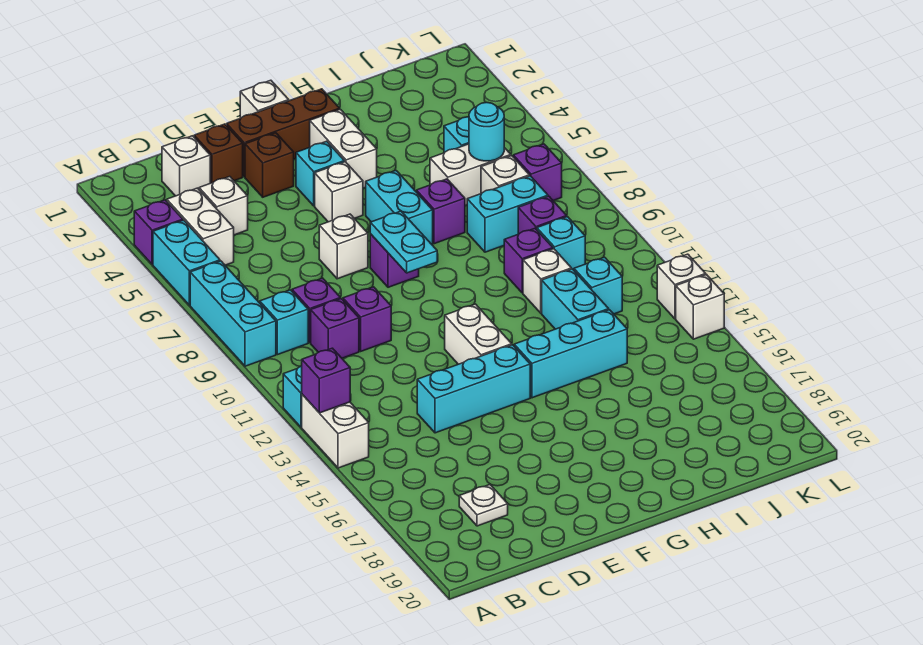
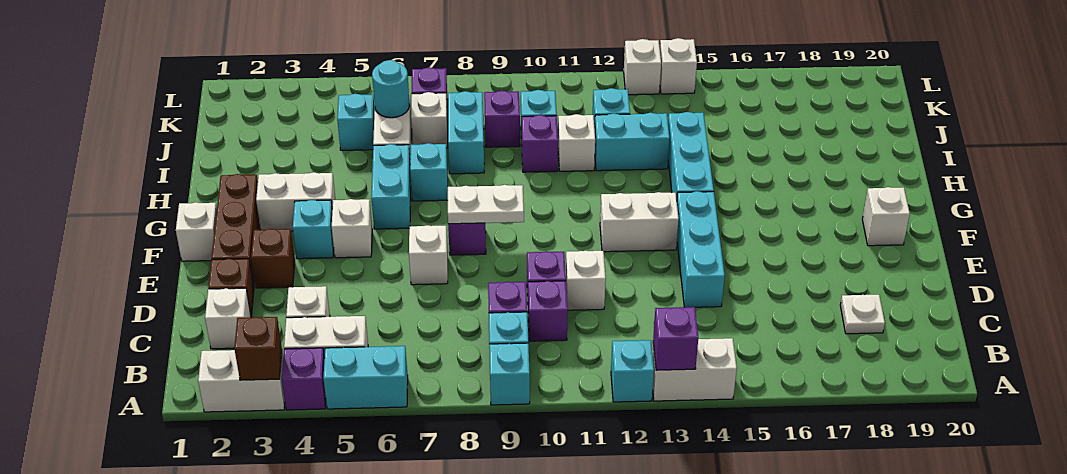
none -> white brick A2:A3 level 1
none -> brown brick A3 level 2
cyan brick A7:A9 level 1 -> cyan brick A9 level 1
none -> white brick D11 level 1
cyan plate F8:F9 level 2 -> white plate F8:F9 level 2
none -> white brick F19 level 1
cyan brick G6:G7 level 1 -> cyan brick G6:H6 level 1
purple brick H7 level 1 -> cyan brick H7 level 1

